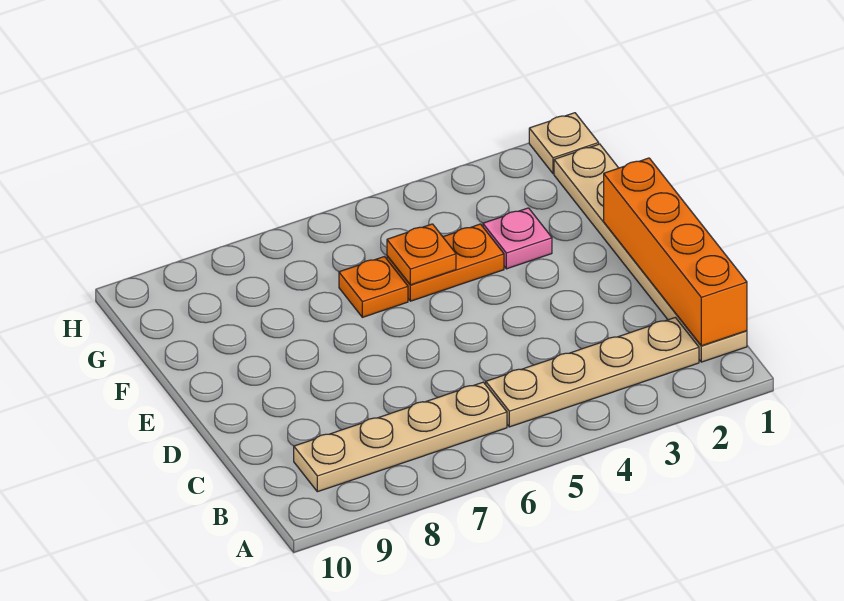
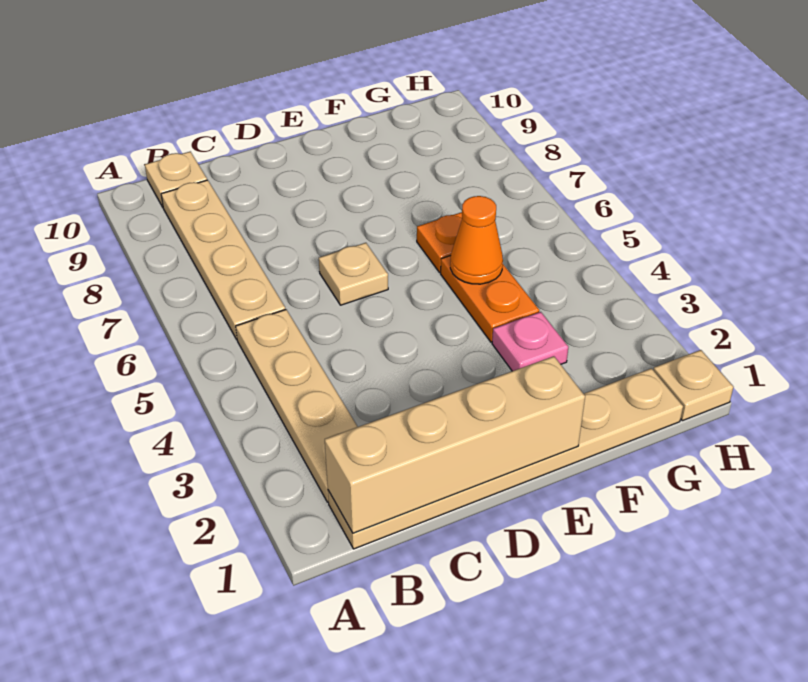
orange brick B1:E1 level 2 -> tan brick B1:E1 level 2
none -> tan plate B10 level 1
none -> tan plate D6 level 1
orange plate F5 level 2 -> orange cone F5 level 2

